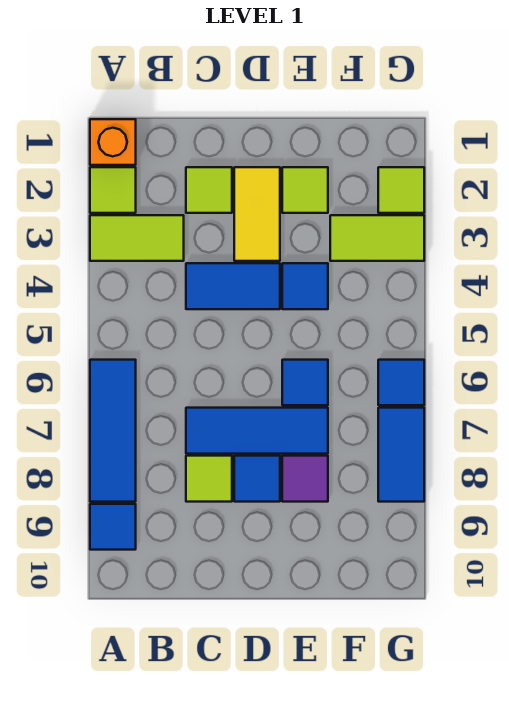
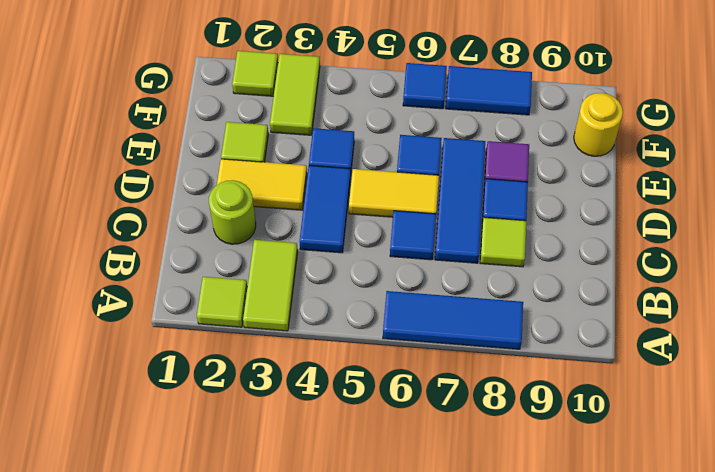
orange brick A1 level 1 -> none
blue tile A9 level 1 -> blue tile C6 level 1
lime tile C2 level 1 -> lime round brick C2 level 1
none -> yellow tile D5:D6 level 1
none -> yellow round brick F10 level 1

